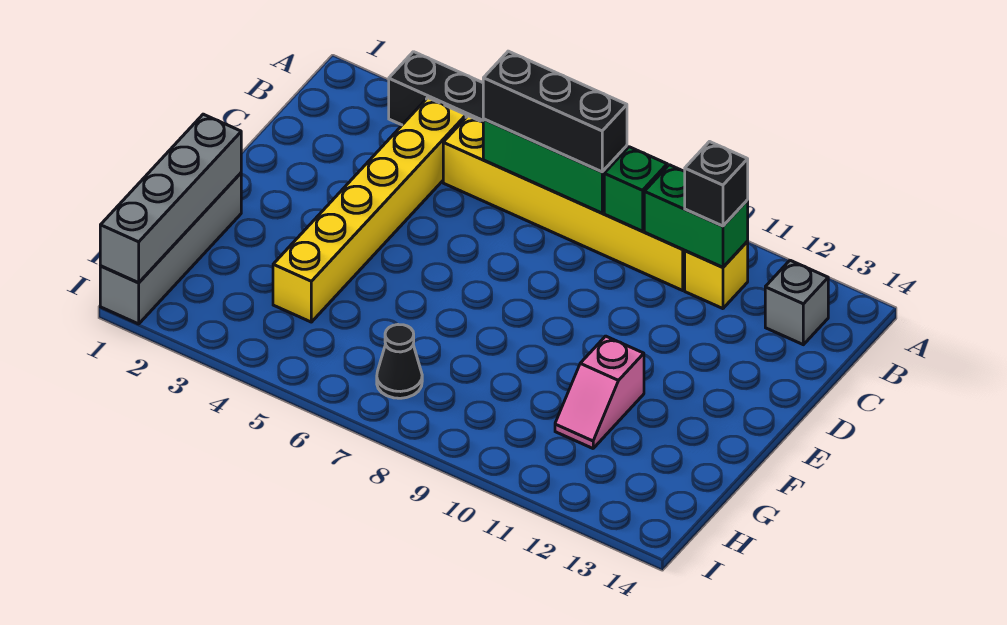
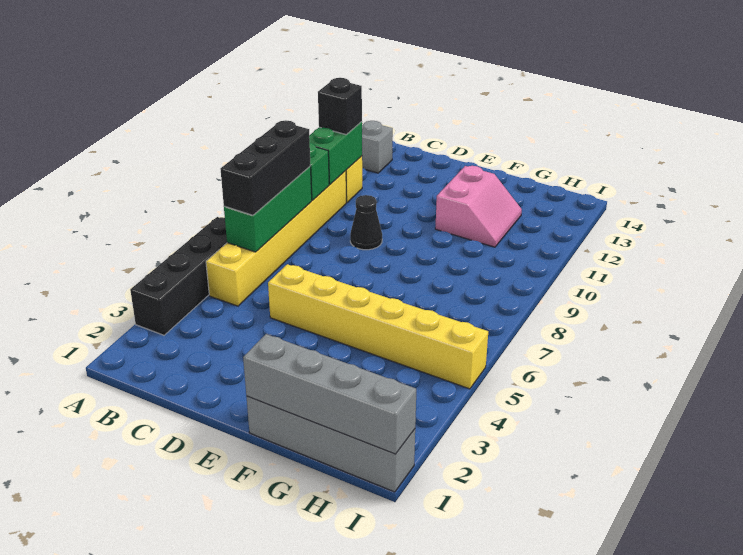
yellow brick B4:G4 level 1 -> yellow brick D5:I5 level 1
pink slope F11:G11 level 1 top F -> pink slope F11:G12 level 1 top F
black cone H7 level 1 -> black cone D9 level 1

